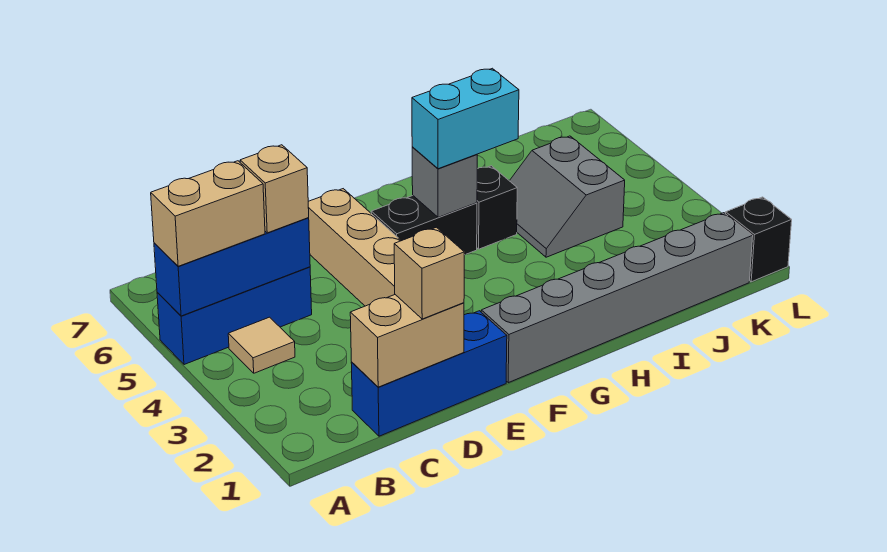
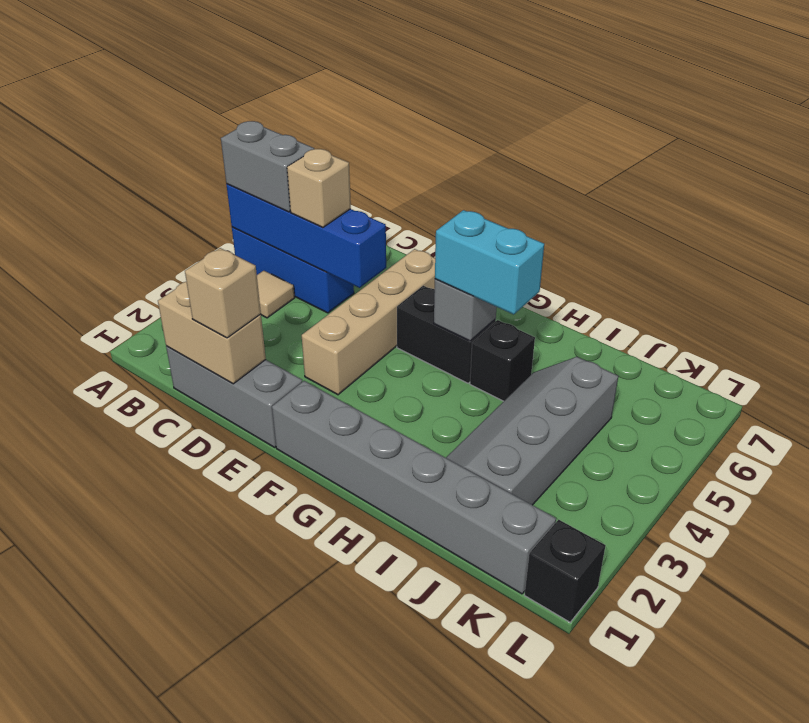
blue brick A5:C5 level 2 -> blue brick A5:D5 level 2
tan brick A5:B5 level 3 -> grey brick A5:B5 level 3
blue brick C1:E1 level 1 -> grey brick C1:E1 level 1
grey slope I4:J5 level 1 top J -> grey slope I2:J5 level 1 top J

